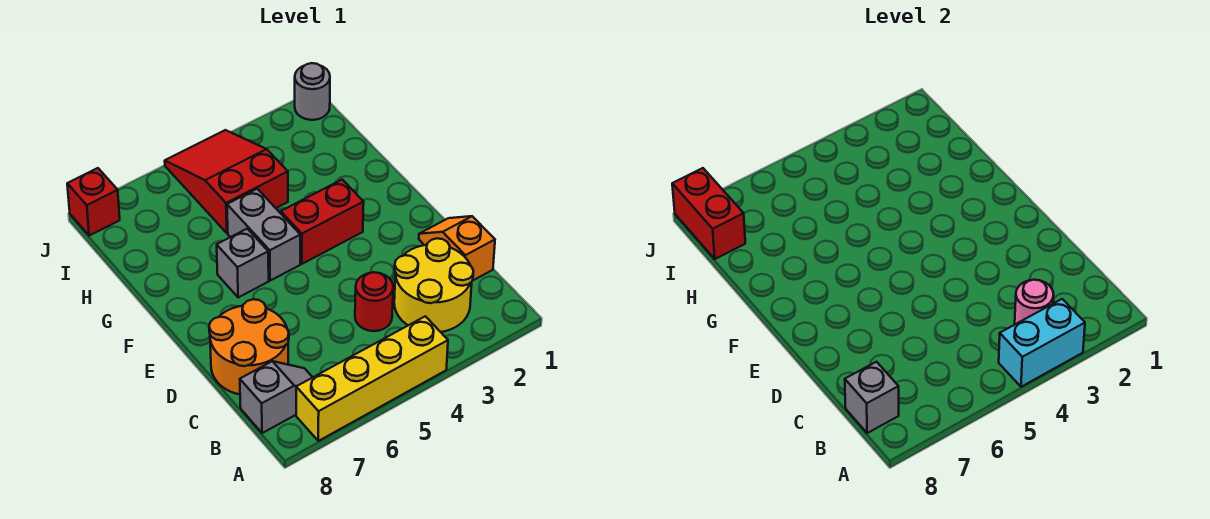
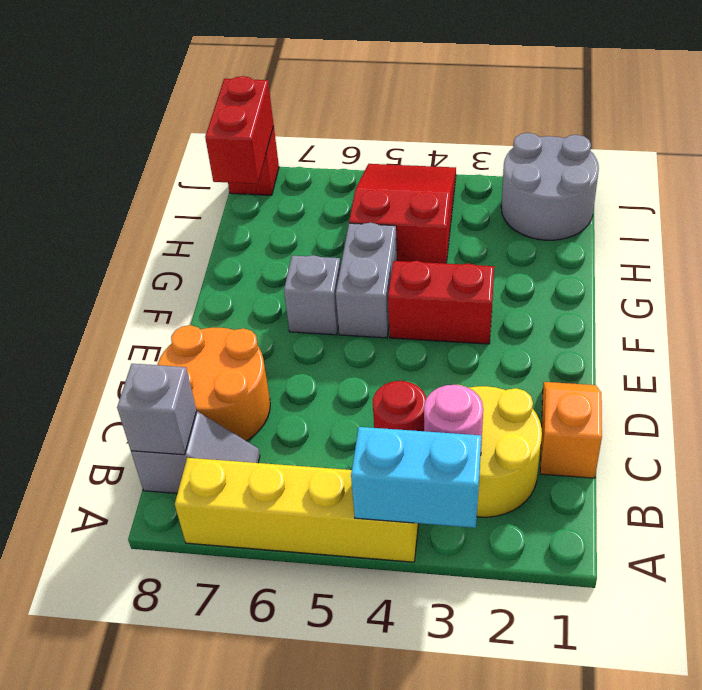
grey round brick J1 level 1 -> grey round brick I1:J2 level 1

